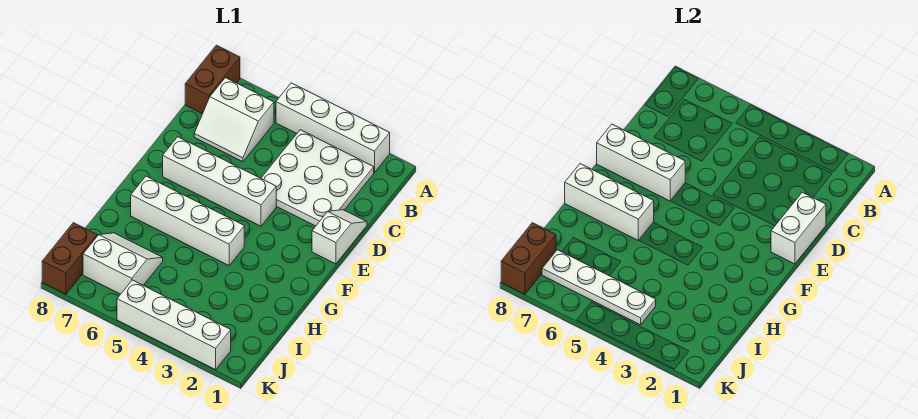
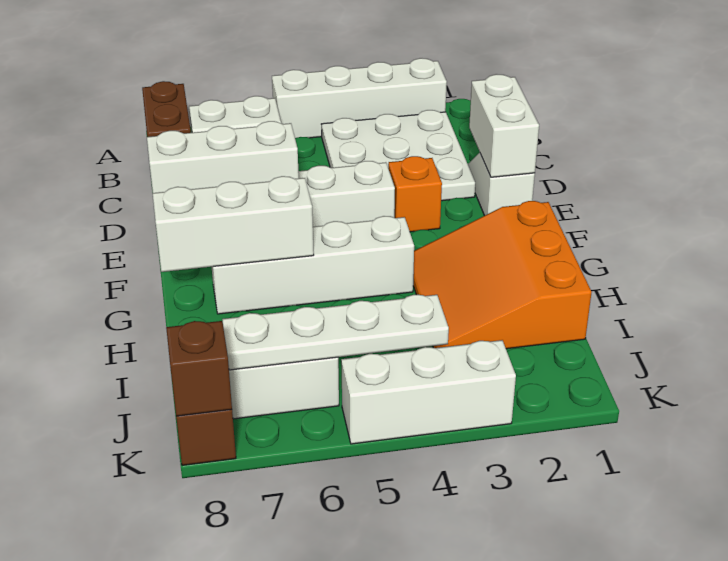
none -> orange brick E3 level 1
none -> orange slope G1:I3 level 1 top 1
brown brick J8:K8 level 2 -> brown brick K8 level 2
white brick K2:K5 level 1 -> white brick K3:K5 level 1

